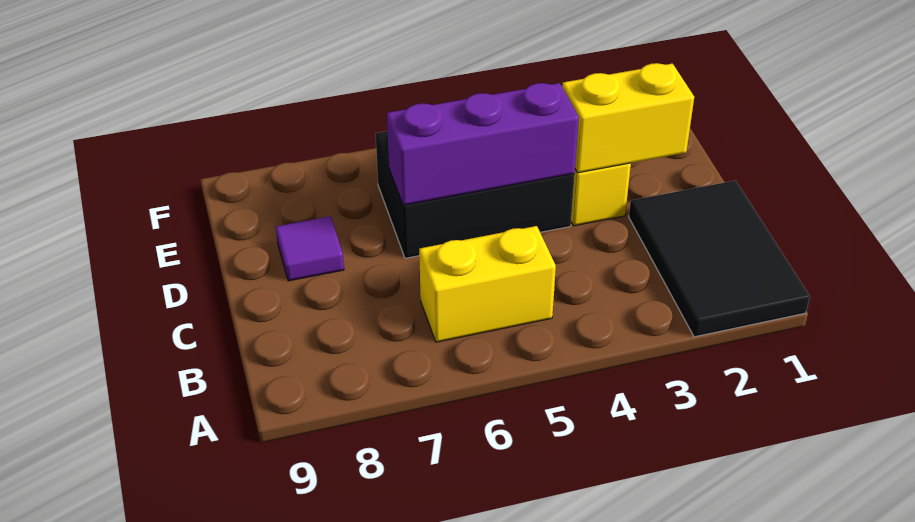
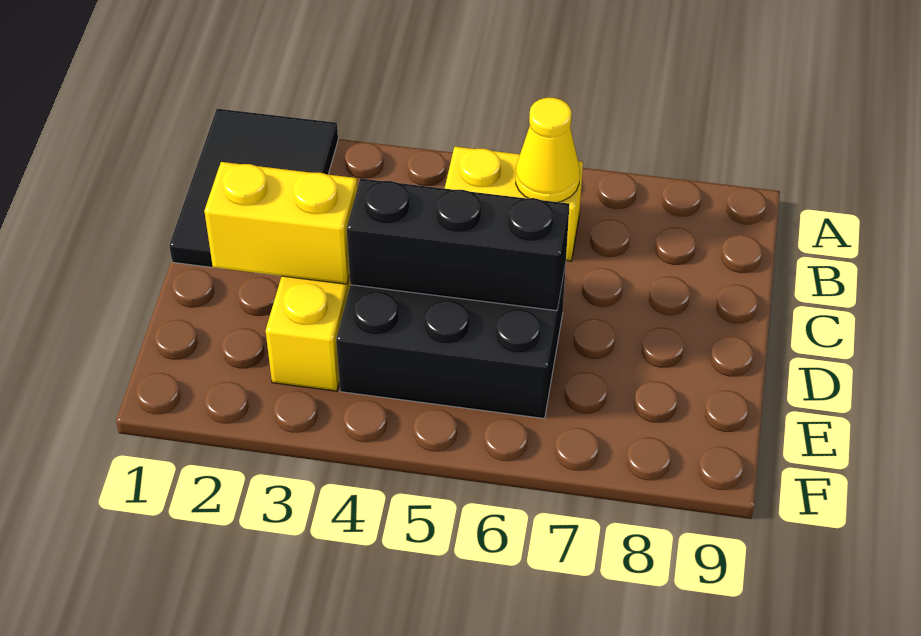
none -> yellow cone B6 level 2
purple brick D4:D6 level 2 -> black brick D4:D6 level 2
purple tile D8 level 1 -> none

